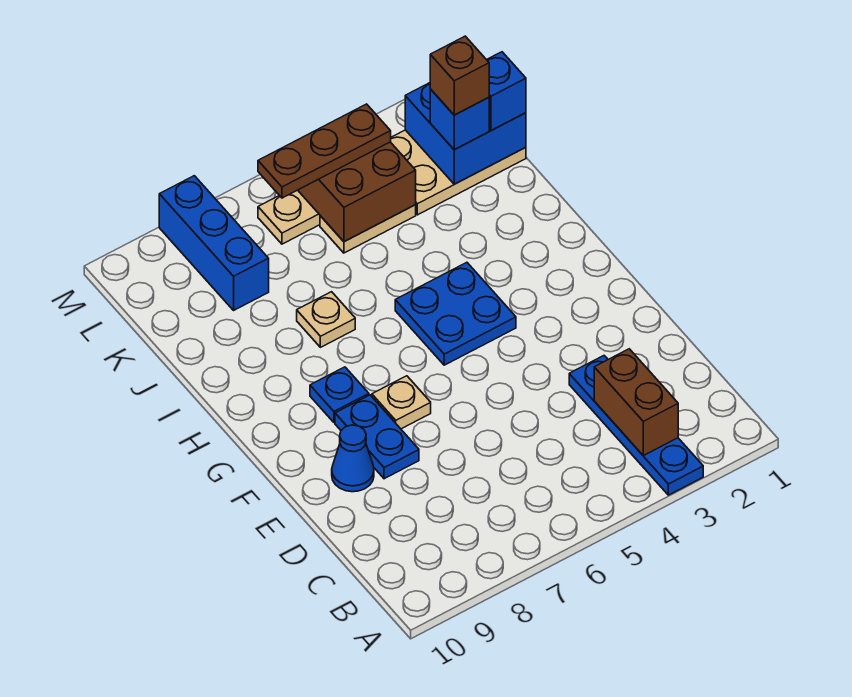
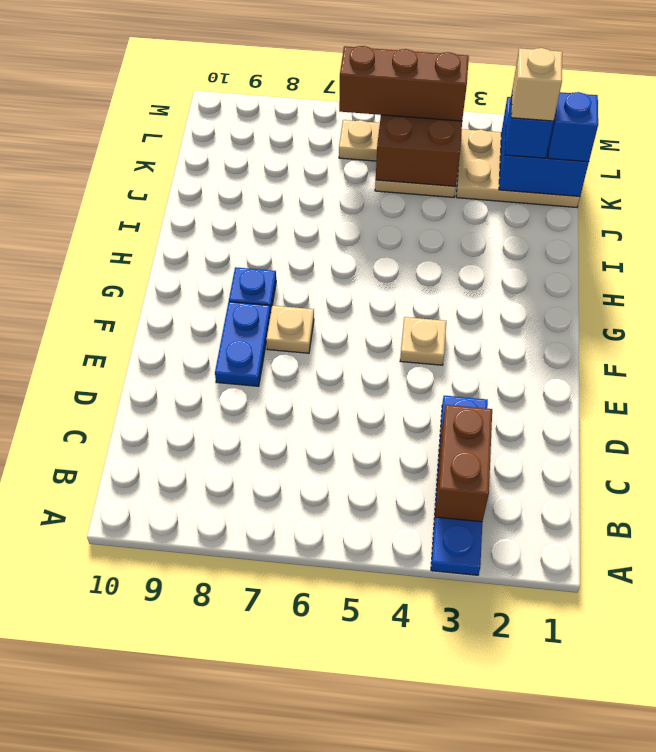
blue cone E9 level 1 -> none
blue plate G4:H5 level 1 -> none
tan plate I7 level 1 -> tan plate F4 level 1
brown brick K2 level 4 -> tan brick K2 level 4
blue brick K8:M8 level 1 -> none
brown plate L4:L6 level 3 -> brown brick L4:L6 level 3

